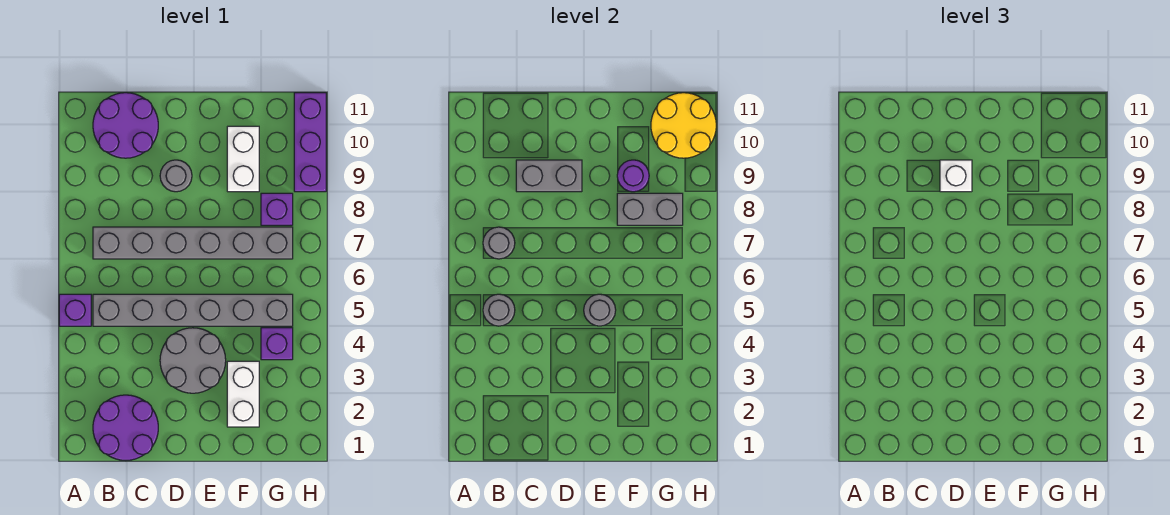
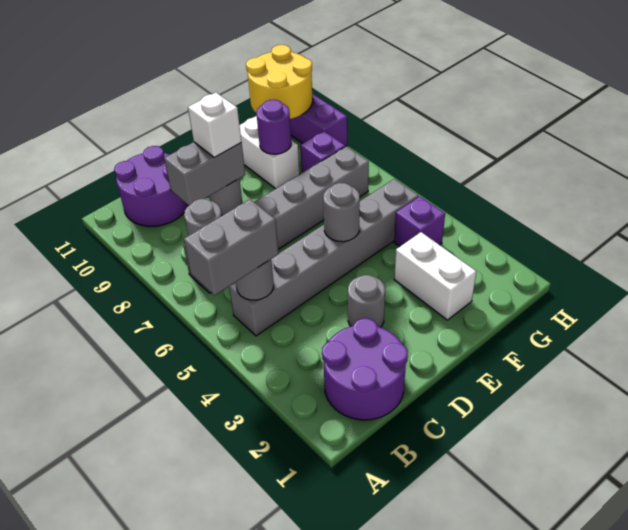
purple brick A5 level 1 -> none
grey round brick D3:E4 level 1 -> grey round brick D3 level 1
grey brick F8:G8 level 2 -> grey brick A5:B5 level 3

